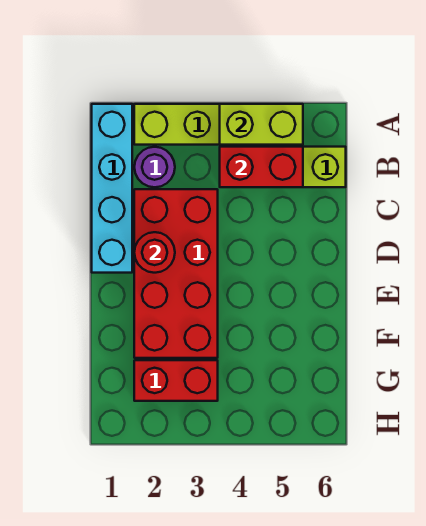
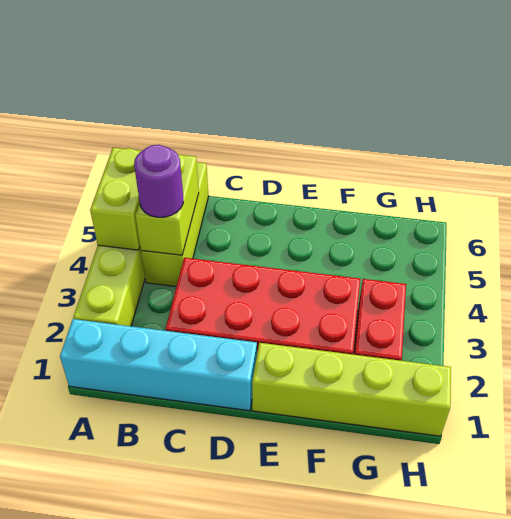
purple round brick B2 level 1 -> purple round brick B4 level 3
red brick B4:B5 level 2 -> lime brick B4:B5 level 2
red round brick D2 level 2 -> none
none -> lime brick E1:H1 level 1

